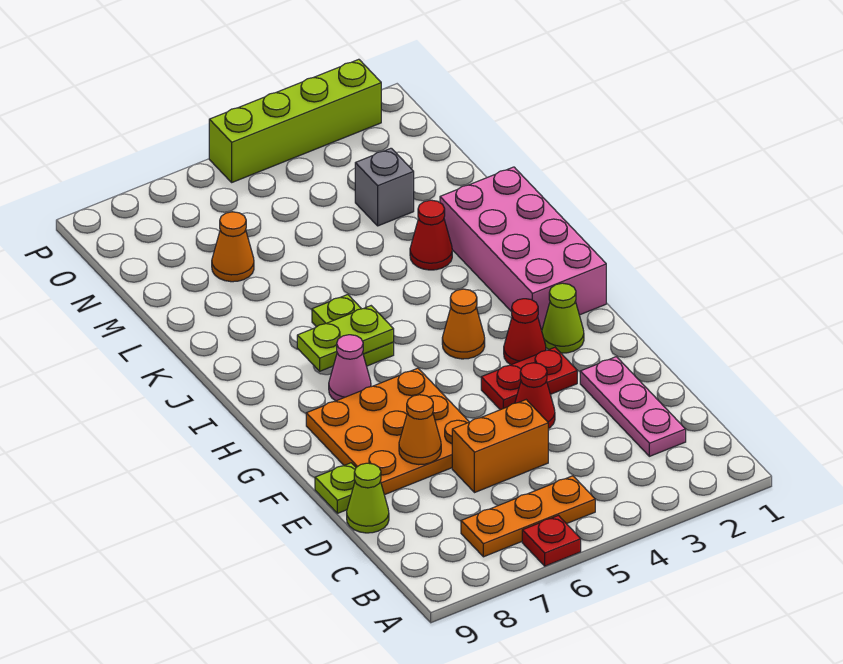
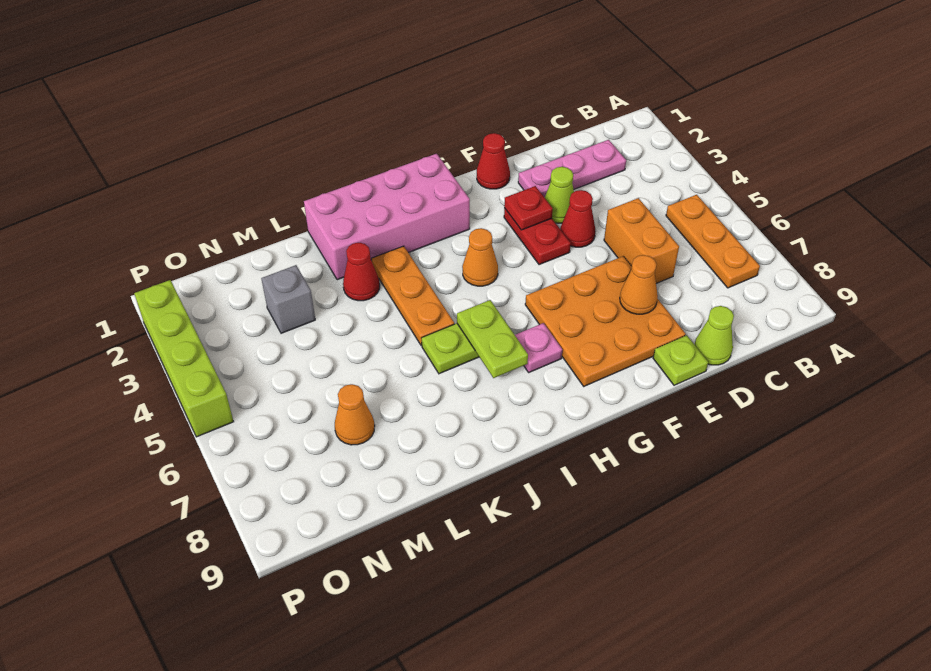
red plate A6 level 1 -> red plate F3 level 2
lime cone G2 level 1 -> lime cone E3 level 1
red cone G3 level 1 -> red cone F1 level 1
pink cone H7 level 1 -> pink plate H7 level 1
none -> orange plate J3:J5 level 1

